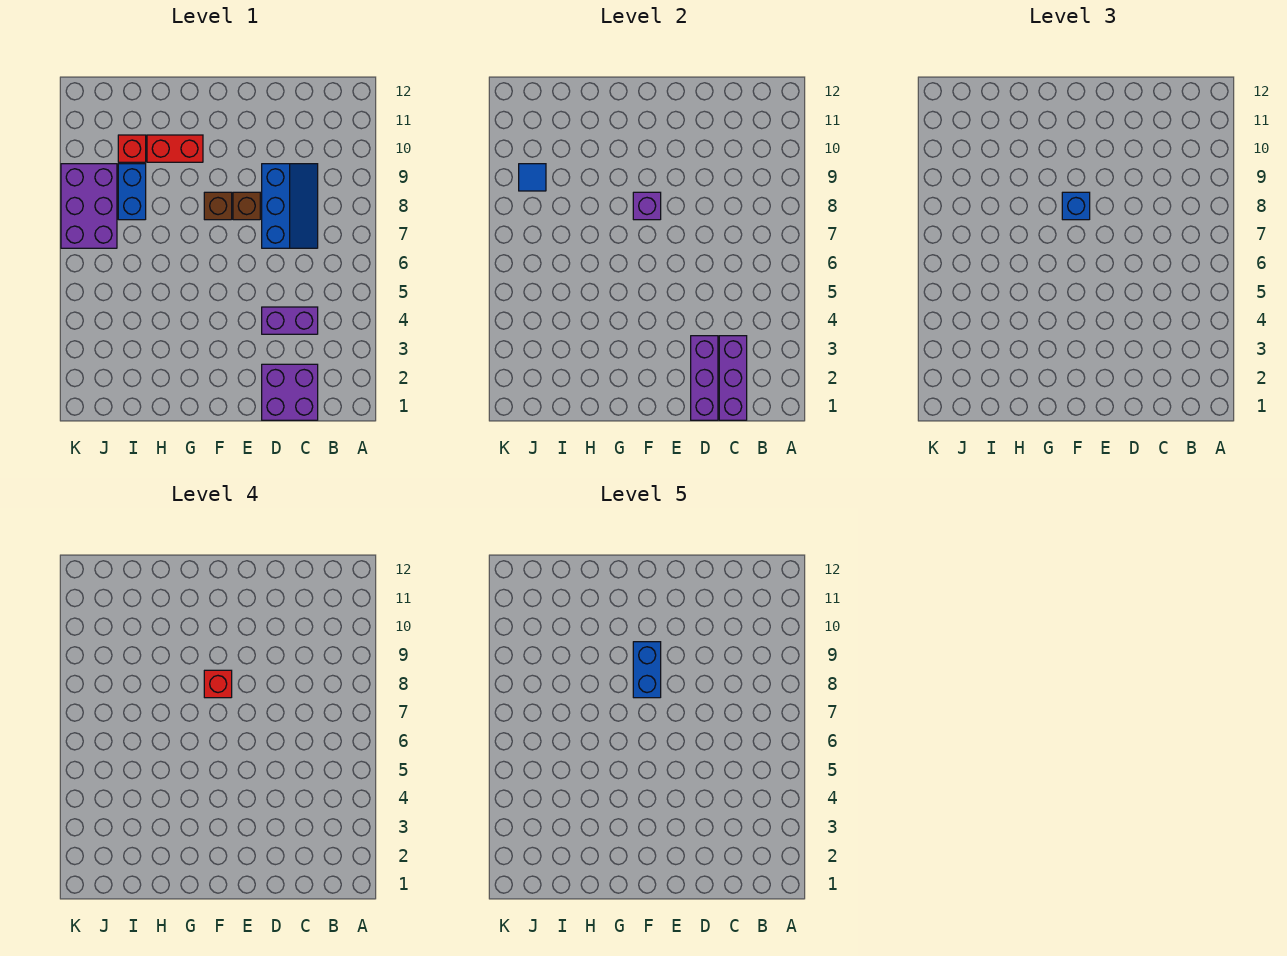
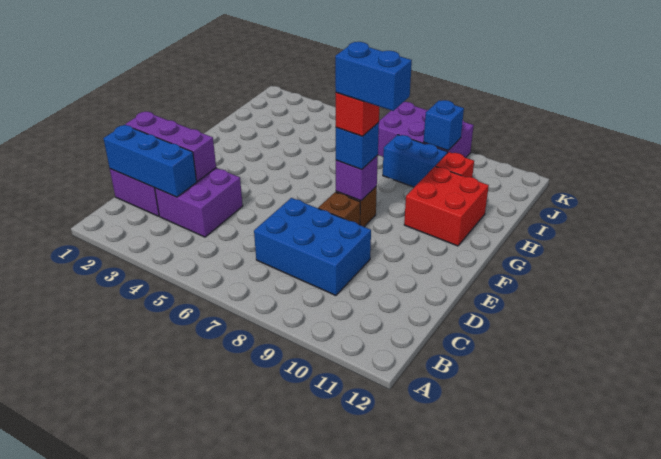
purple brick C1:C3 level 2 -> blue brick C1:C3 level 2
purple brick C4:D4 level 1 -> purple brick C3:D4 level 1
blue slope C7:D9 level 1 top D -> blue brick C7:D9 level 1
red brick G10:H10 level 1 -> red brick G10:H11 level 1
blue tile J9 level 2 -> blue brick J9 level 2

